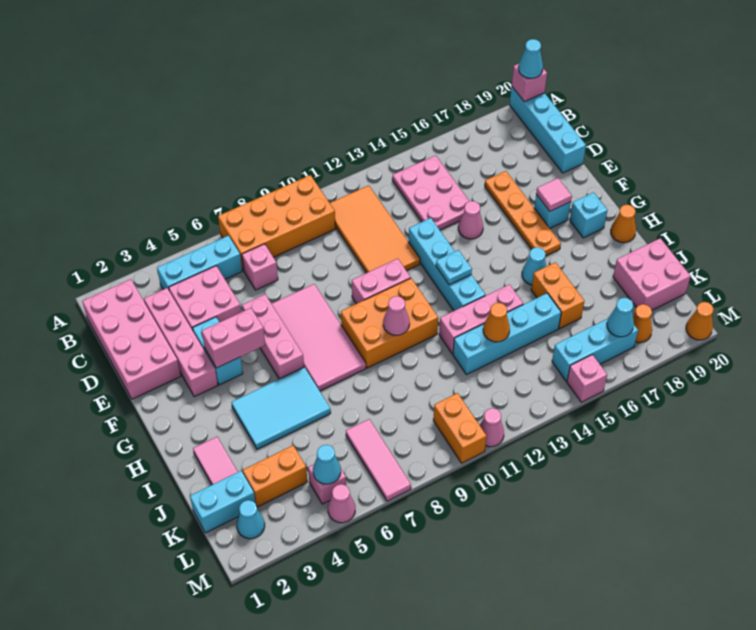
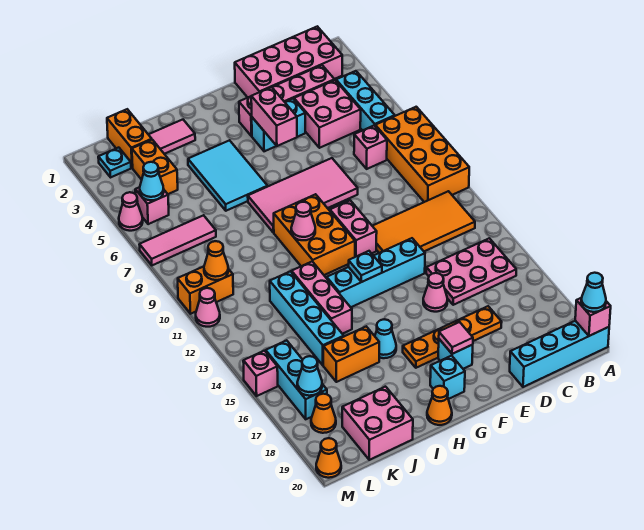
pink brick E6:G6 level 1 -> none
orange cone J13 level 2 -> orange cone L10 level 2
cyan brick K1:K2 level 1 -> orange brick K1:K2 level 1
cyan cone L2 level 1 -> cyan plate L2 level 1

